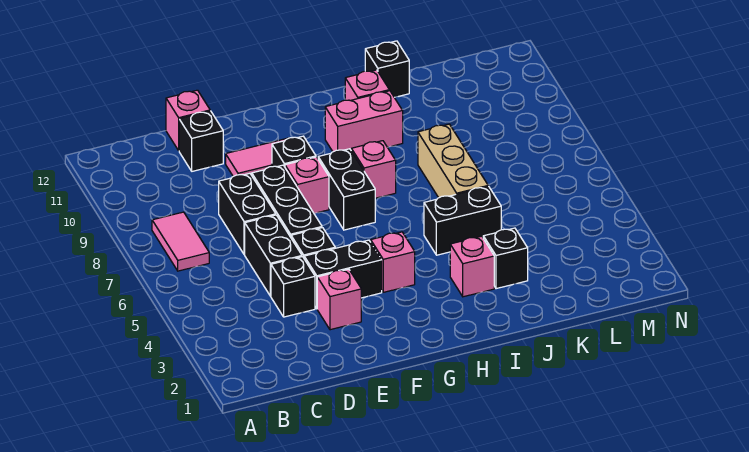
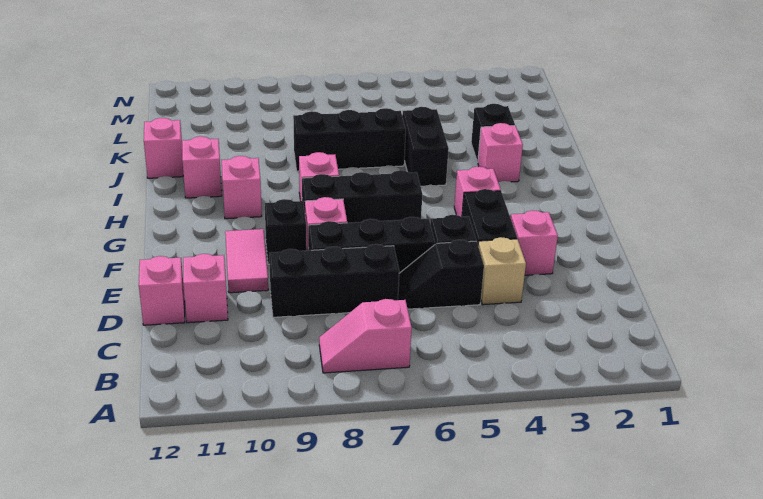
pink tile B7:B8 level 1 -> pink slope B7:B8 level 1 top 7
black brick D4 level 1 -> tan brick D4 level 1
black brick D5:D6 level 1 -> black slope D5:D6 level 1 top 5
black brick D7:D8 level 1 -> black brick D7:D9 level 1
black brick D11 level 1 -> pink brick D11 level 1
black brick G7:G8 level 1 -> black brick G6:G8 level 1
pink brick H10:I10 level 1 -> pink brick H10 level 1
tan brick J6:J8 level 1 -> black brick J6:J8 level 1
black brick J12 level 1 -> pink brick J12 level 1

